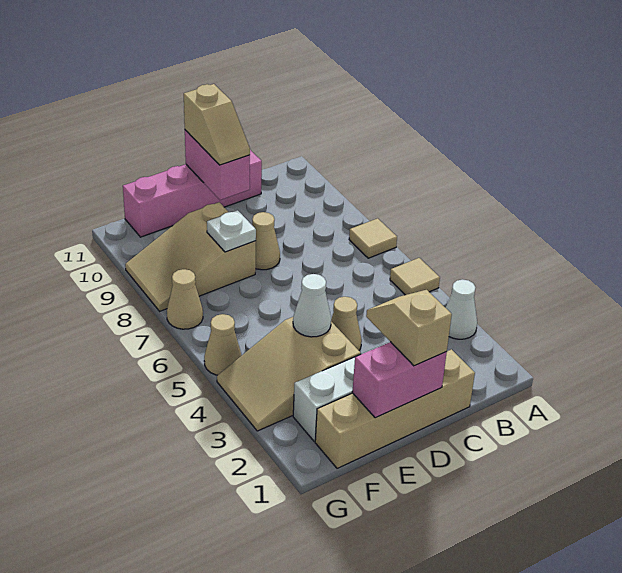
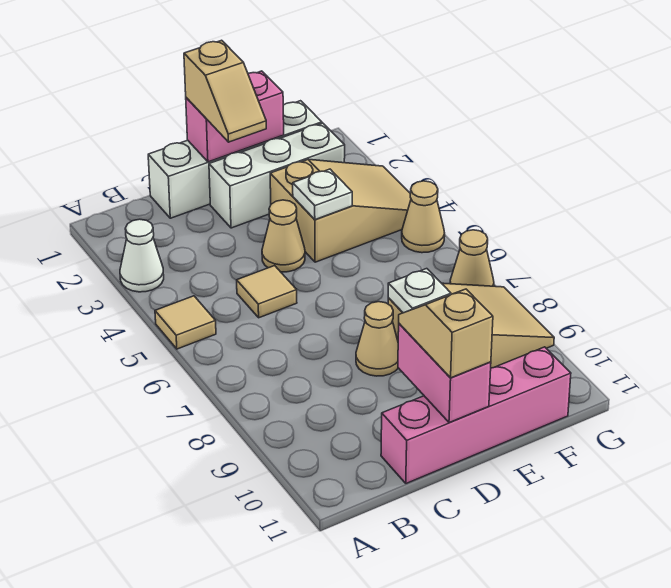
tan tile A7 level 1 -> tan tile C5 level 1
tan brick C1:F1 level 1 -> white brick C1:F1 level 1
white cone E4 level 2 -> white plate E4 level 2

